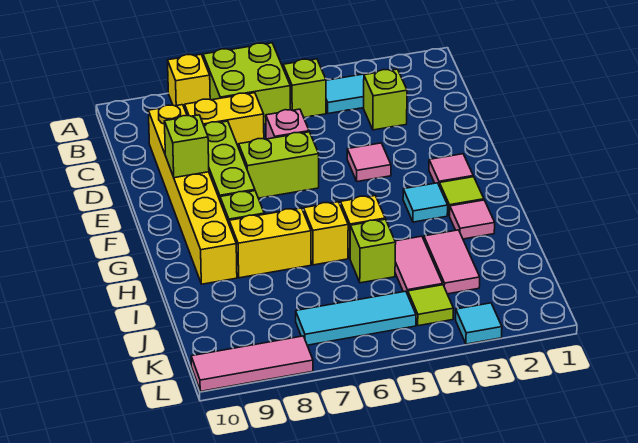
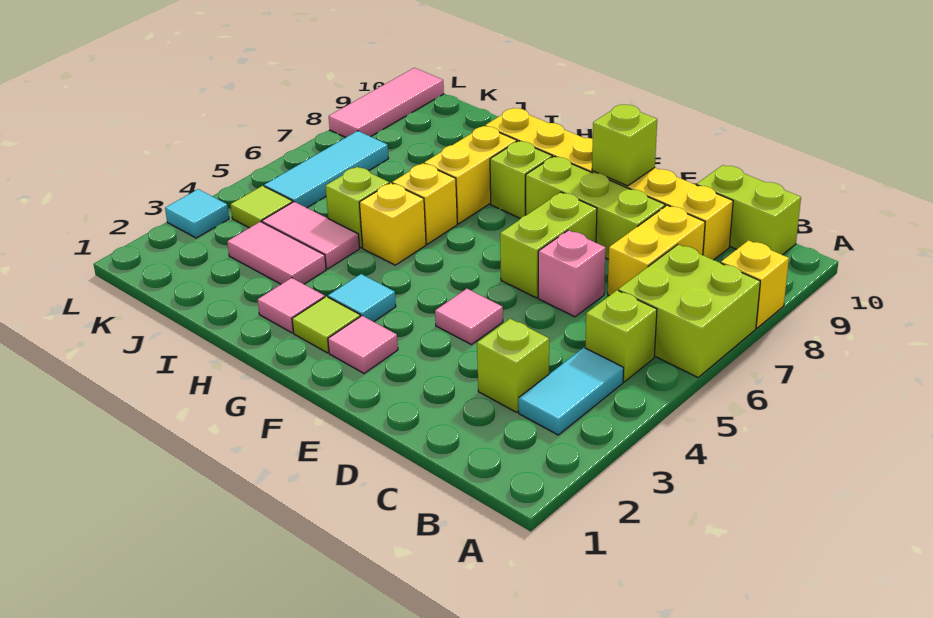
none -> lime brick B10:C10 level 1

